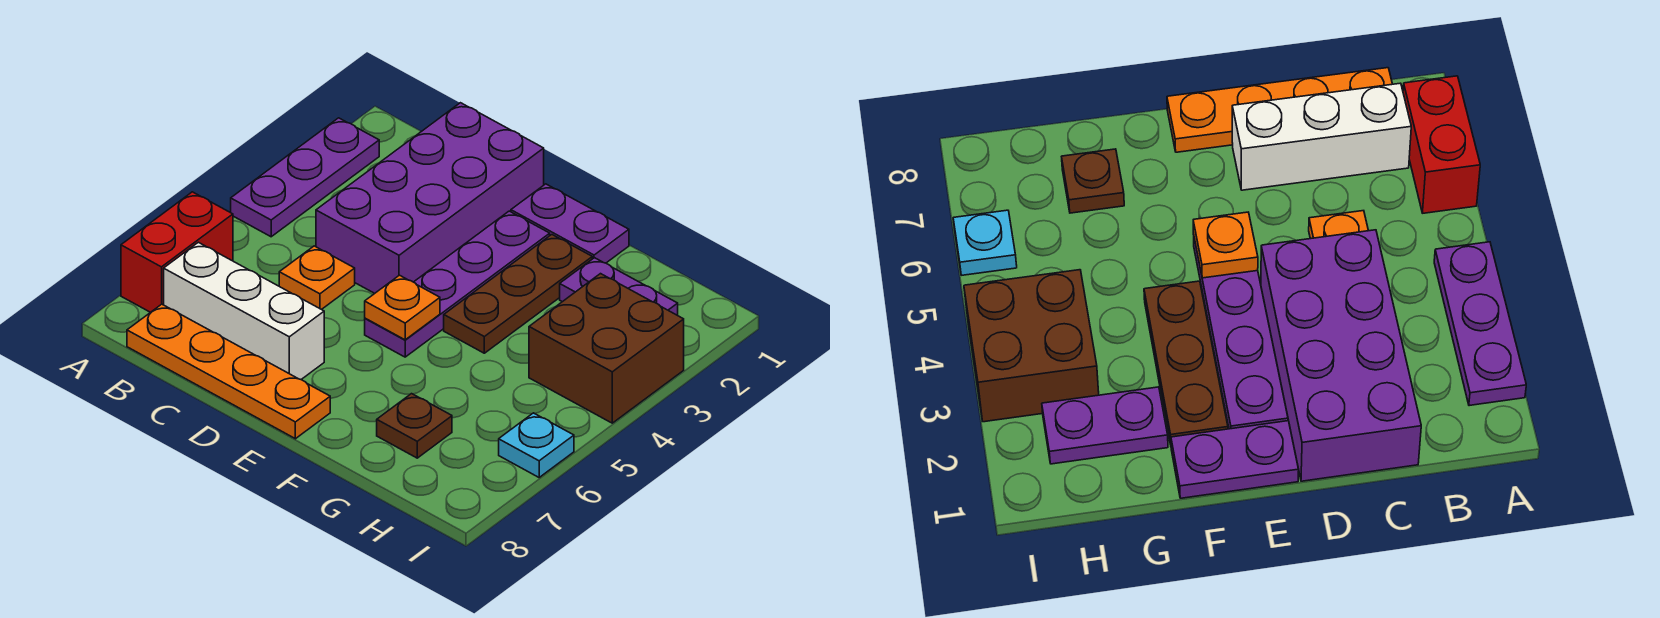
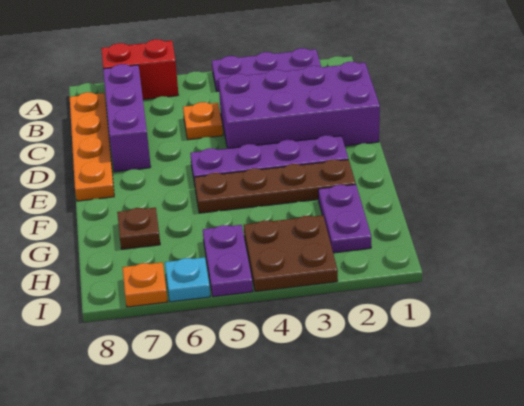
white brick B7:D7 level 1 -> purple brick B7:D7 level 1
purple plate E1:F1 level 1 -> purple plate H5:I5 level 1
orange plate E5 level 2 -> orange plate I7 level 1
brown plate F2:F4 level 1 -> brown plate F2:F5 level 1
brown brick H3:I4 level 1 -> brown plate H3:I4 level 1

